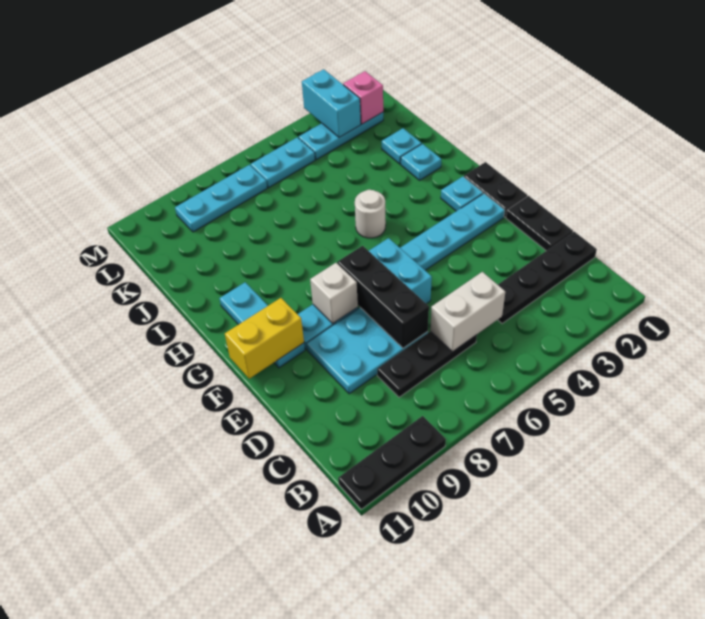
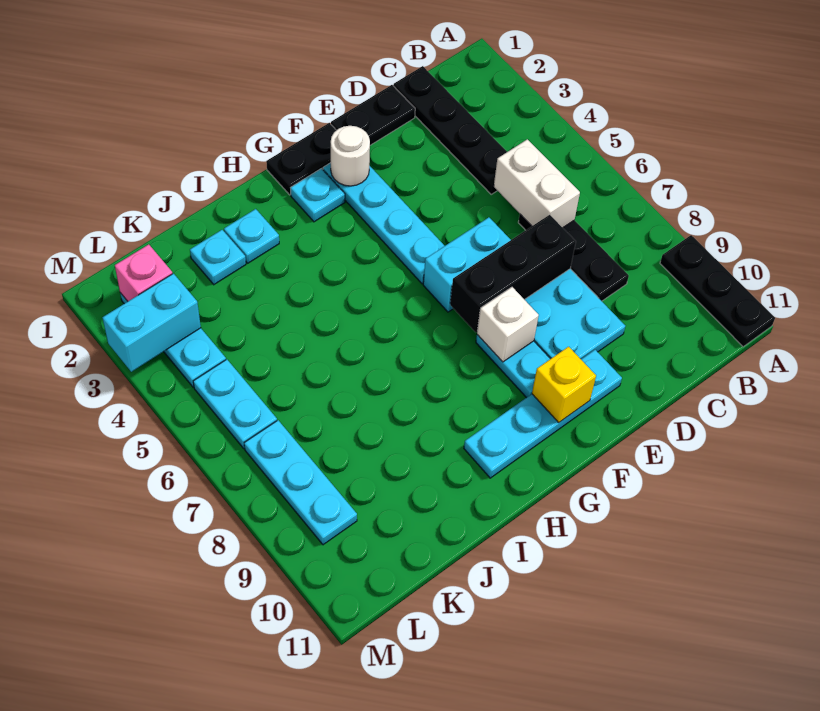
cyan plate F10:H10 level 1 -> cyan plate E10:H10 level 1
yellow brick F10:F11 level 2 -> yellow brick F10 level 2
white round brick H5 level 1 -> white round brick F2 level 2

